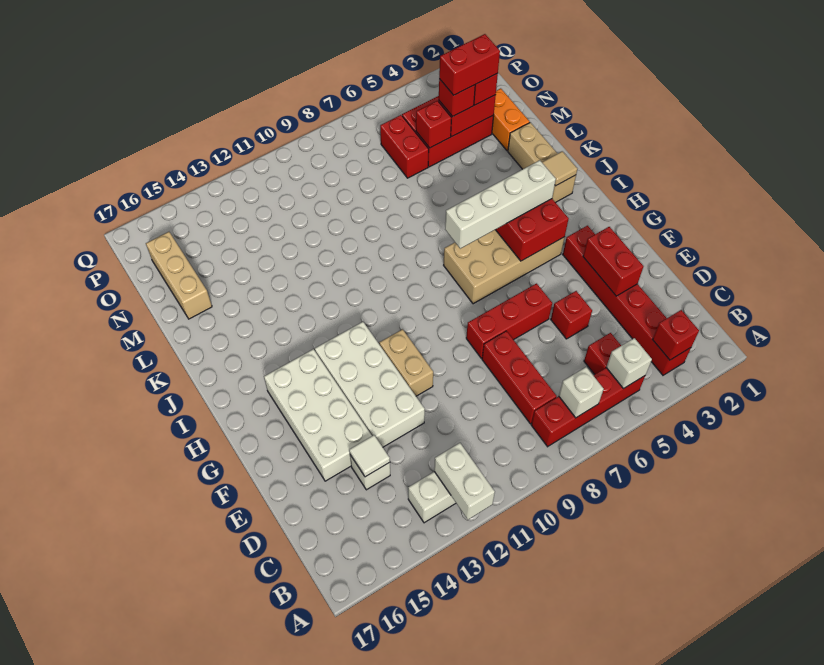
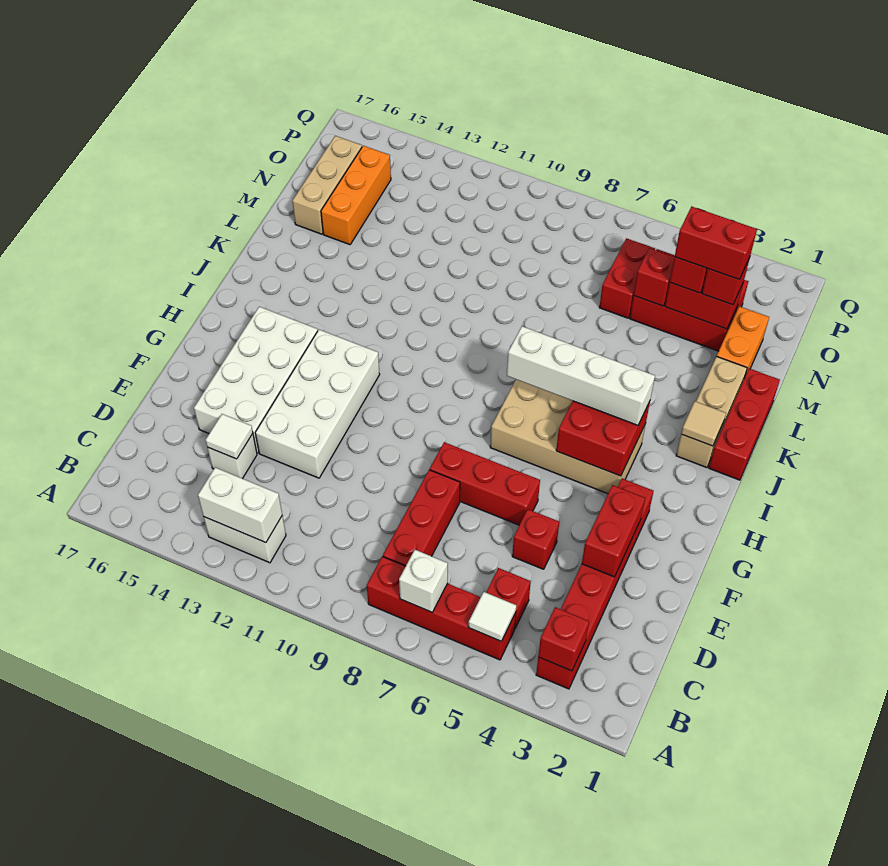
white brick A12:B12 level 2 -> white brick B12:B13 level 2
white brick B5 level 2 -> white tile B5 level 2
tan brick F11:G11 level 1 -> none
none -> red brick J1:L1 level 1
none -> orange brick M15:O15 level 1

